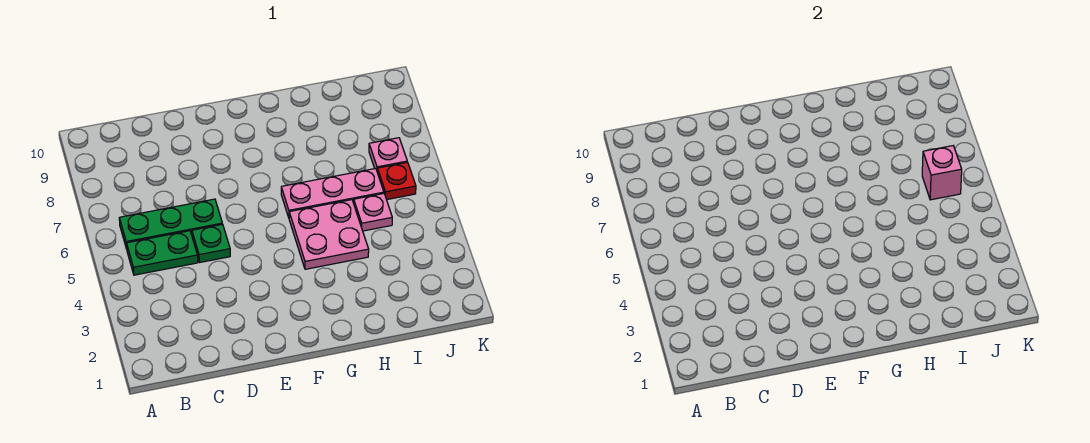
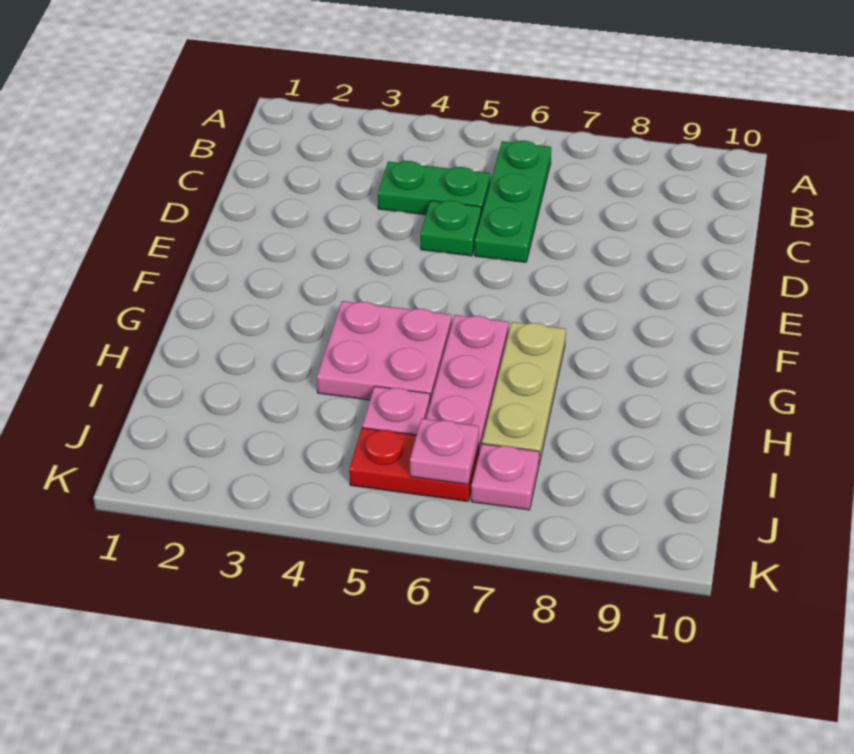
green plate B5:C5 level 1 -> green plate C4:C5 level 1
none -> tan plate G7:I7 level 1
red plate J6 level 1 -> red plate J5:J6 level 1
pink brick J6 level 2 -> pink plate J6 level 2

